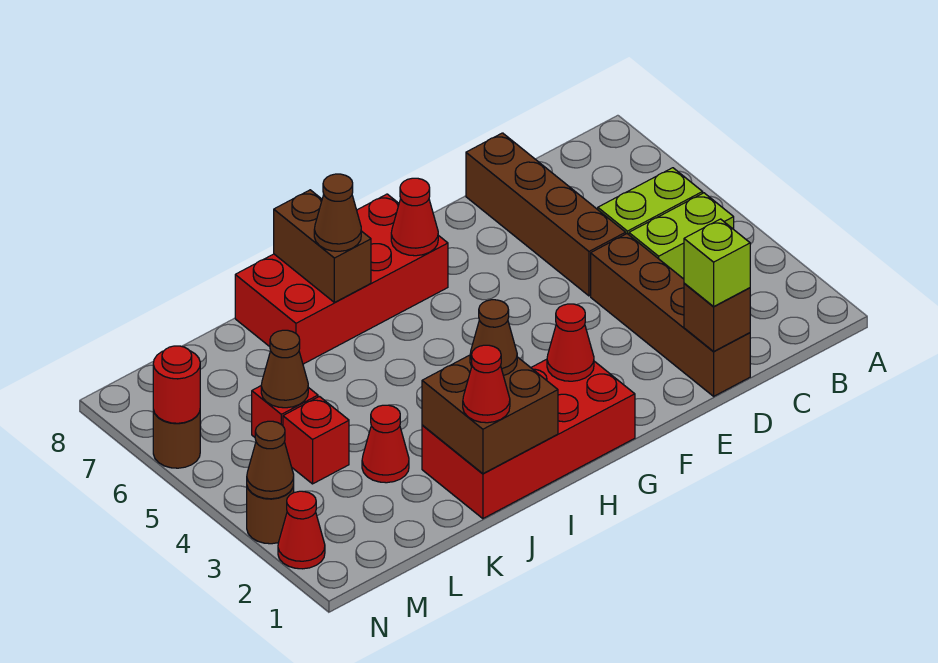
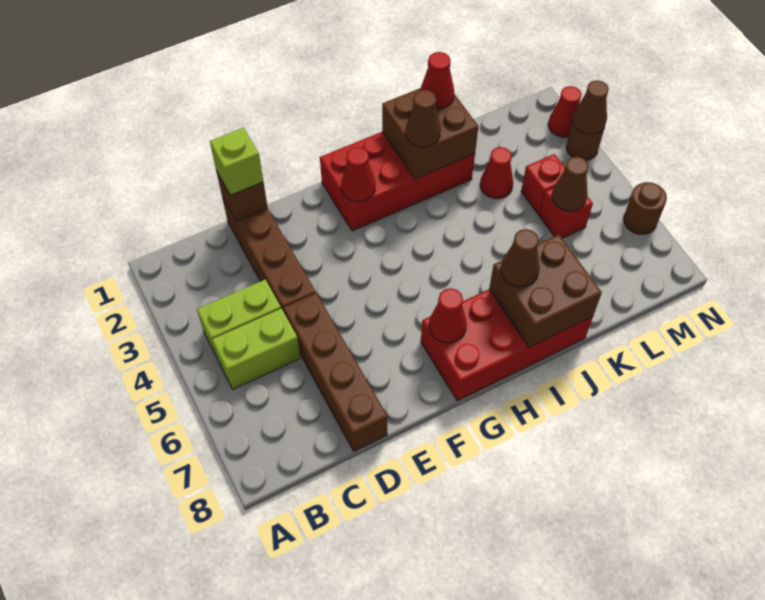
brown brick I7:I8 level 2 -> brown brick I7:J8 level 2
red round brick N6 level 2 -> none

